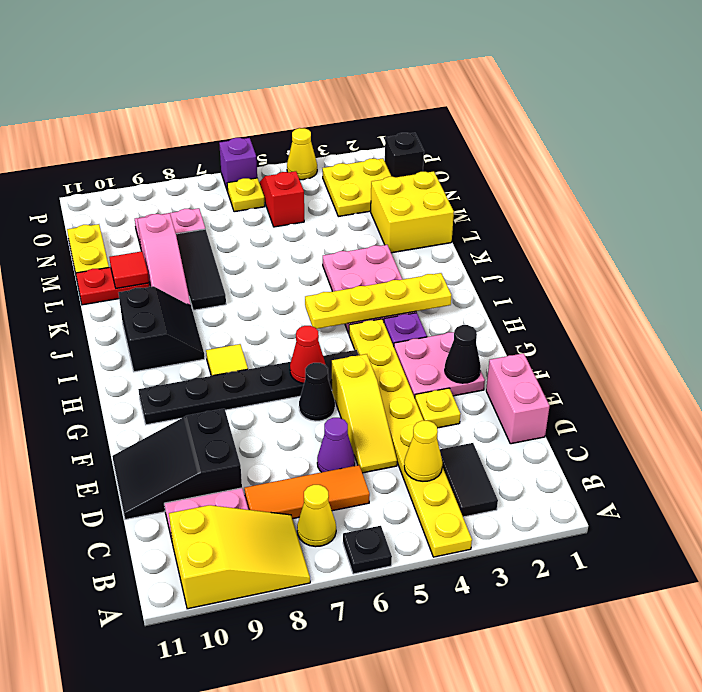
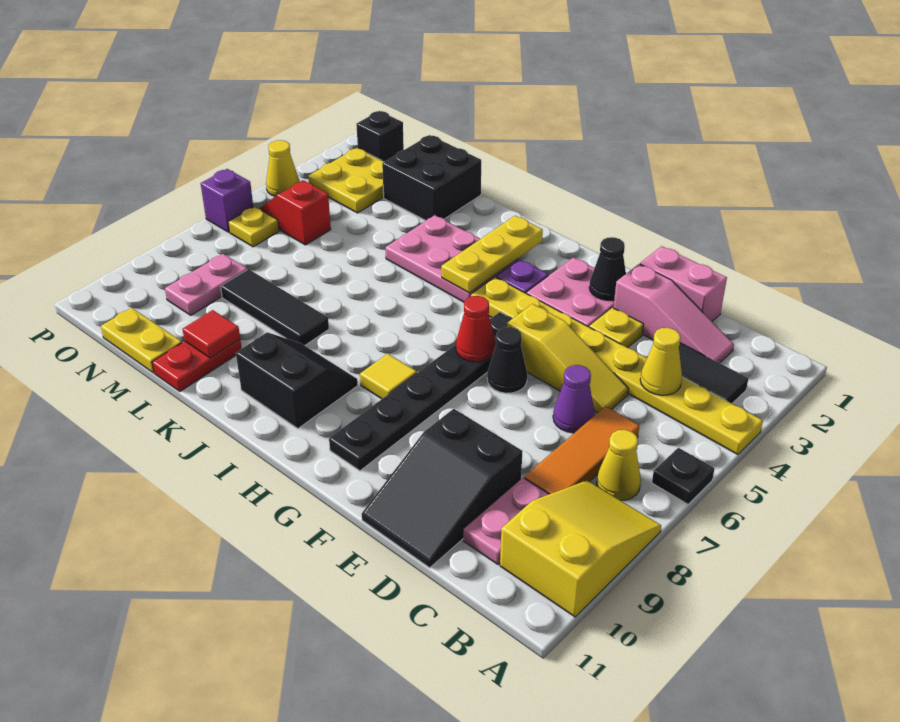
yellow plate I2:I5 level 2 -> yellow plate I2:I4 level 2
pink slope K9:M9 level 1 top M -> pink slope C2:E2 level 1 top E
yellow brick L1:M2 level 1 -> black brick L1:M2 level 1

